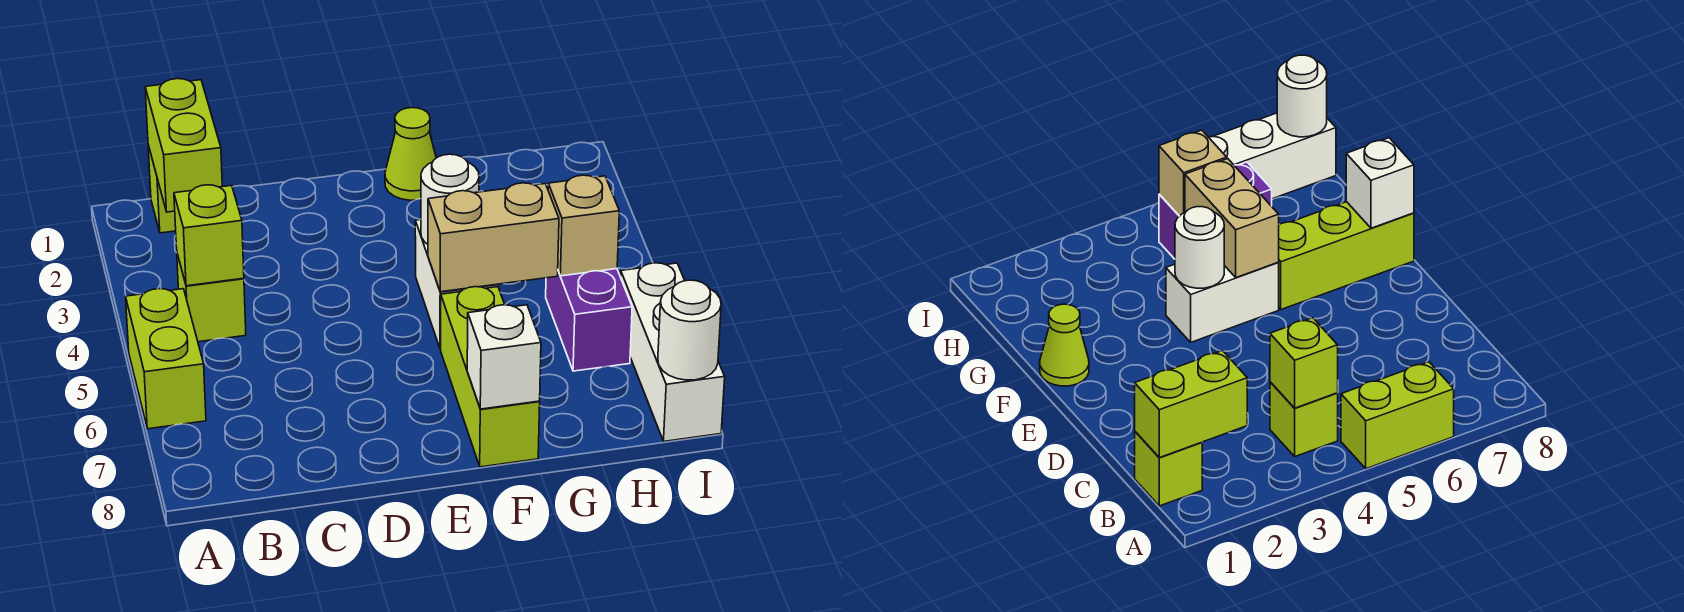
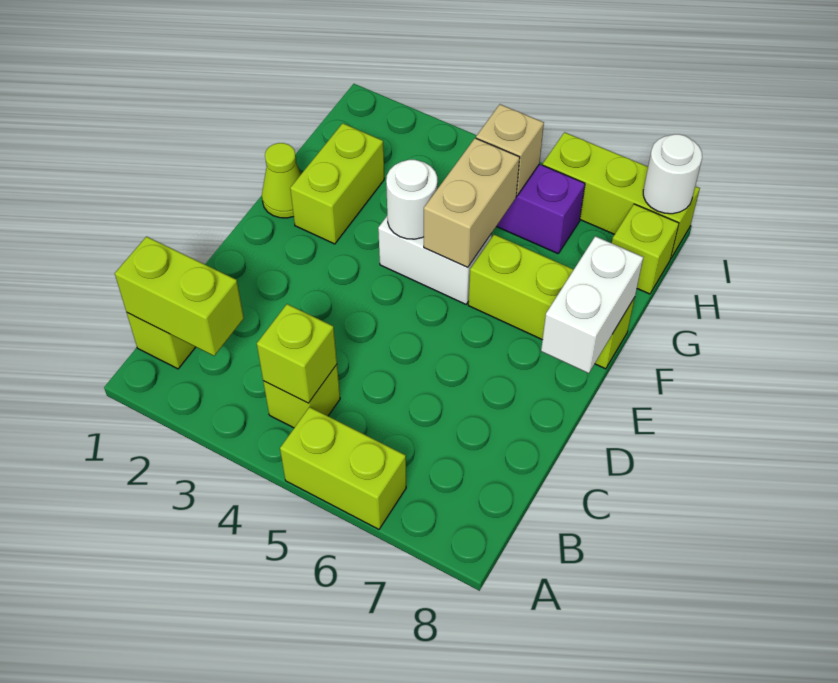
none -> lime brick F2:G2 level 1
white brick F8 level 2 -> white brick E8:F8 level 2
none -> lime brick H8 level 1
white brick I6:I8 level 1 -> lime brick I6:I8 level 1

